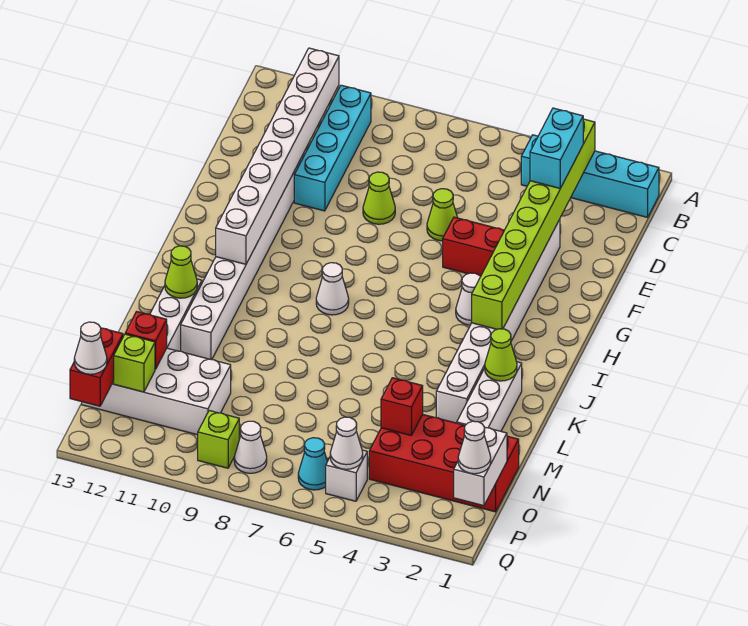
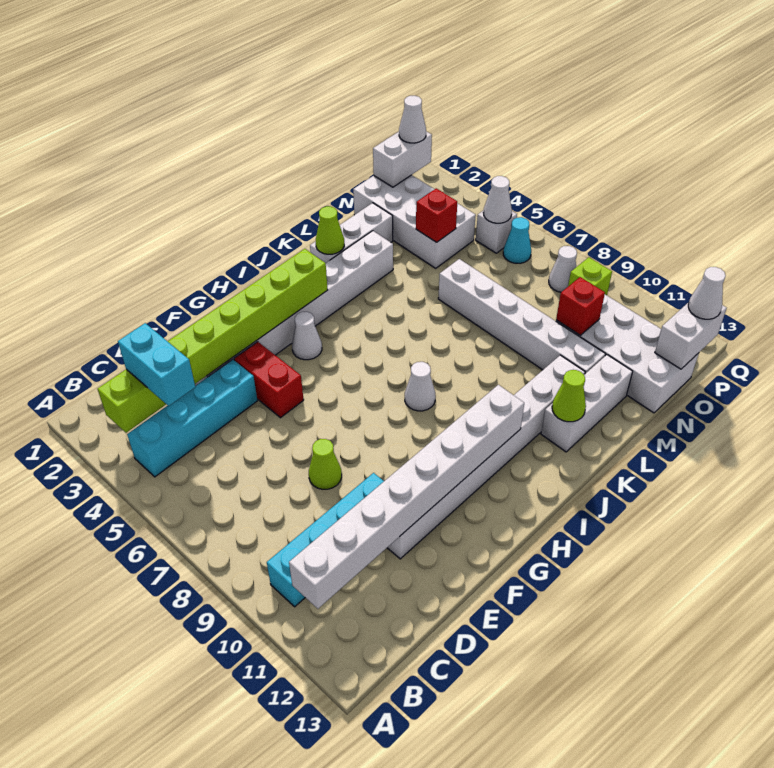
cyan brick B1:B4 level 1 -> cyan brick B4:E4 level 1
cyan brick C3:D3 level 3 -> cyan brick C3:C4 level 3
lime cone E6 level 1 -> none
none -> white brick M6:M11 level 1
red brick N1:O4 level 1 -> white brick N1:O4 level 1
red brick N12 level 2 -> red brick N10 level 2
lime brick O12 level 2 -> none
red brick O13:P13 level 2 -> white brick O13:P13 level 2

